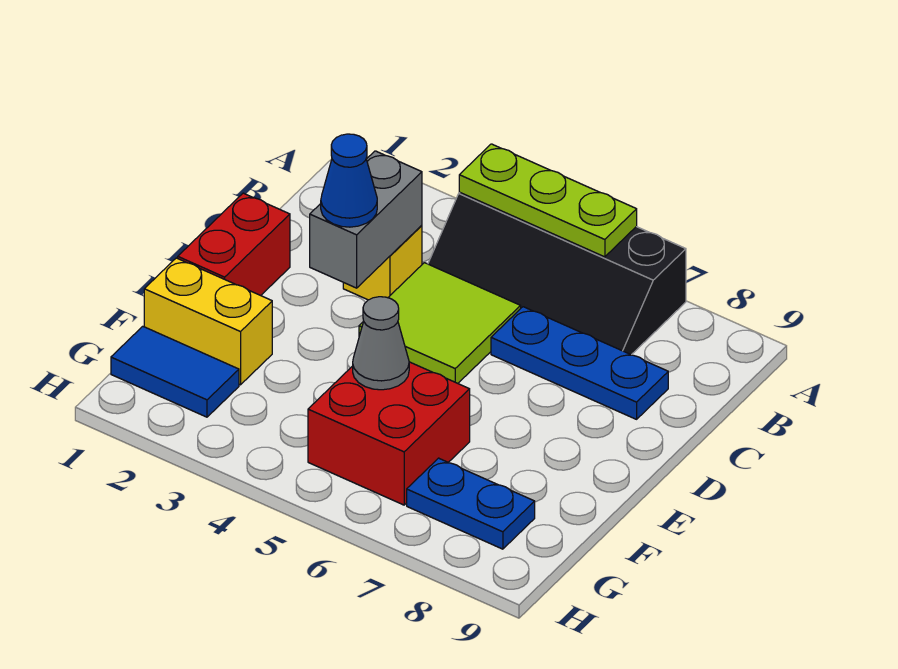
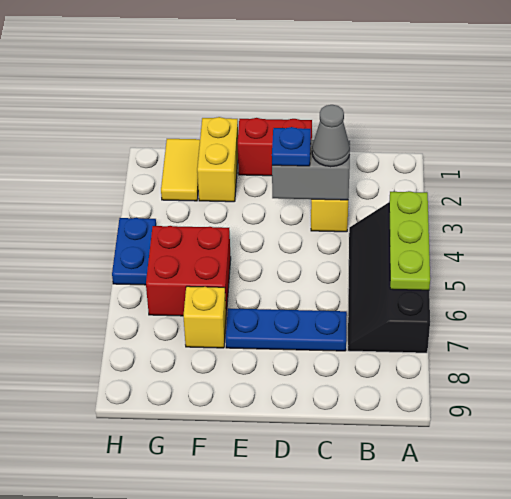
lime tile C4:D5 level 1 -> none
blue plate C6:C8 level 1 -> blue plate C7:E7 level 1
blue cone D3 level 3 -> blue plate D3 level 3
grey cone F5 level 2 -> grey cone C3 level 3
none -> yellow brick F7 level 1
blue tile G1:G2 level 1 -> yellow tile G1:G2 level 1
blue plate G7:G8 level 1 -> blue plate H4:H5 level 1

